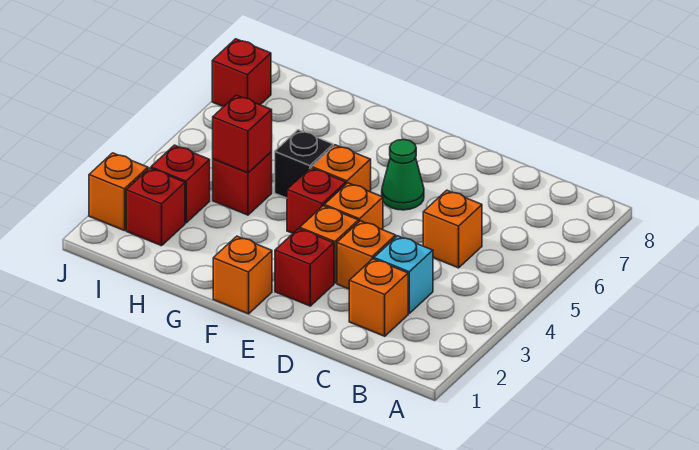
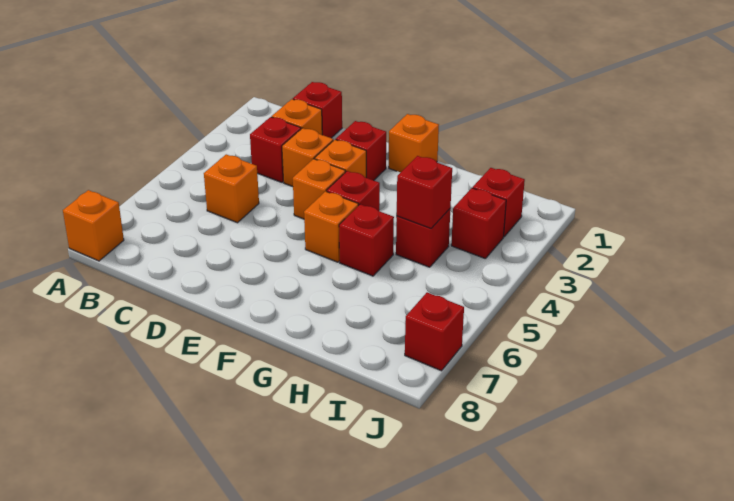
none -> red brick C1 level 1
cyan brick C3 level 1 -> red brick C3 level 1
green cone E6 level 1 -> none
black brick G5 level 1 -> red brick G5 level 1
orange brick J2 level 1 -> orange brick A8 level 1

